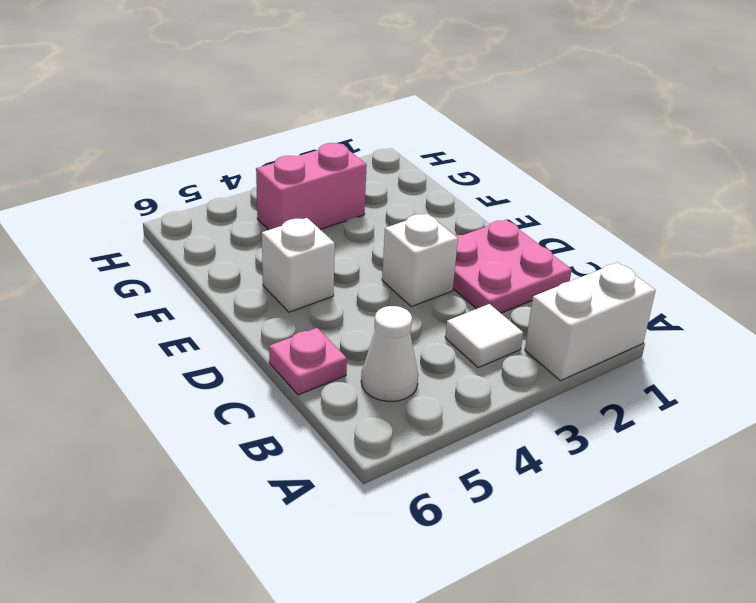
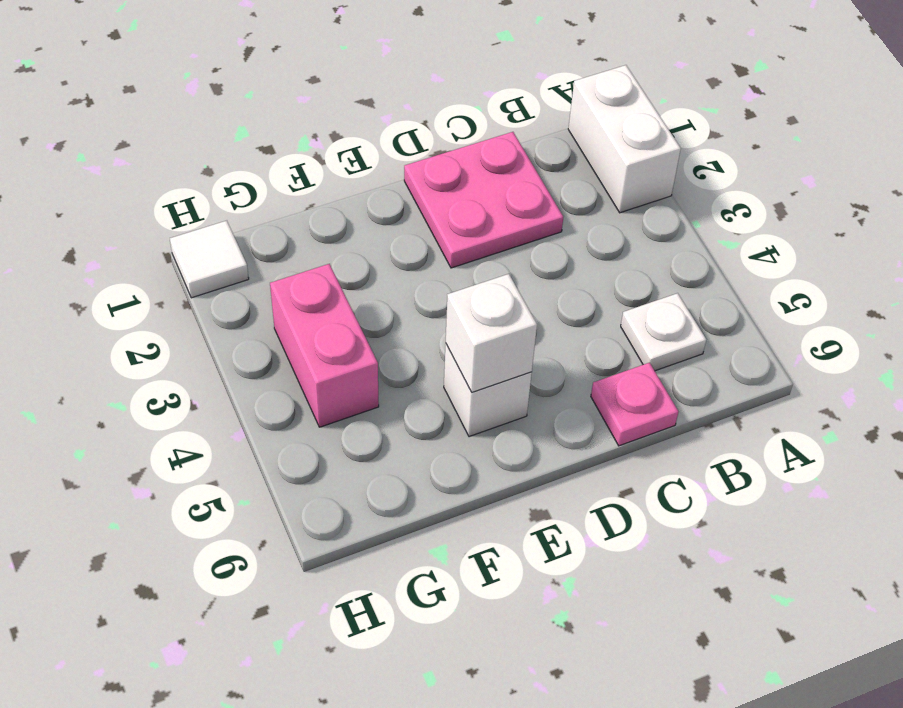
white tile B3 level 1 -> white tile H1 level 1
white cone B5 level 1 -> white plate B5 level 1
white brick D3 level 1 -> white brick E5 level 2

